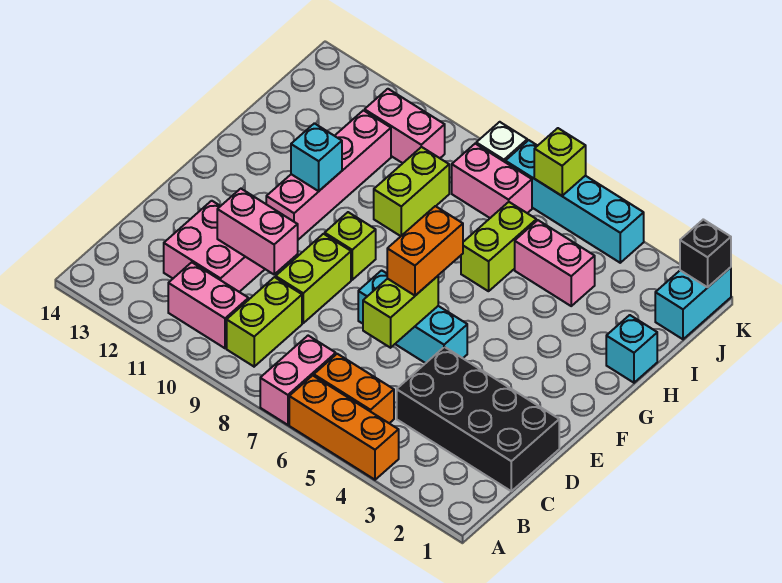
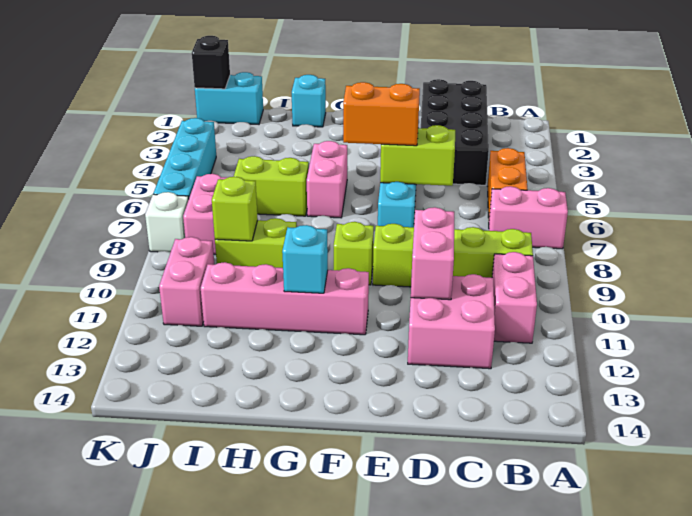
orange brick A4:A6 level 1 -> none
pink brick I4:I5 level 1 -> pink brick G5:G6 level 1
lime brick K6 level 2 -> lime brick I9 level 2

